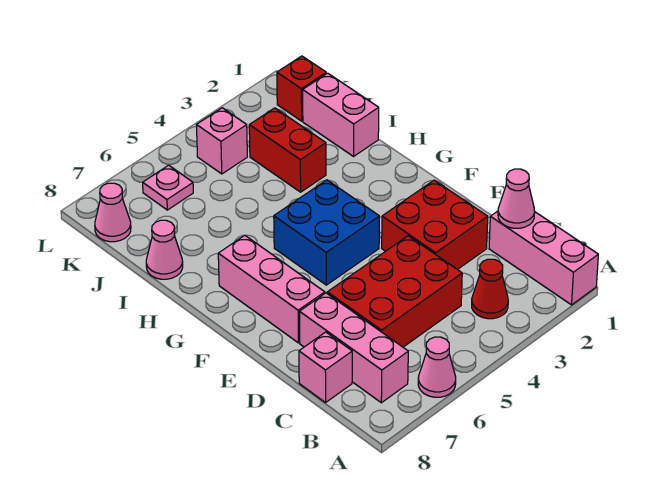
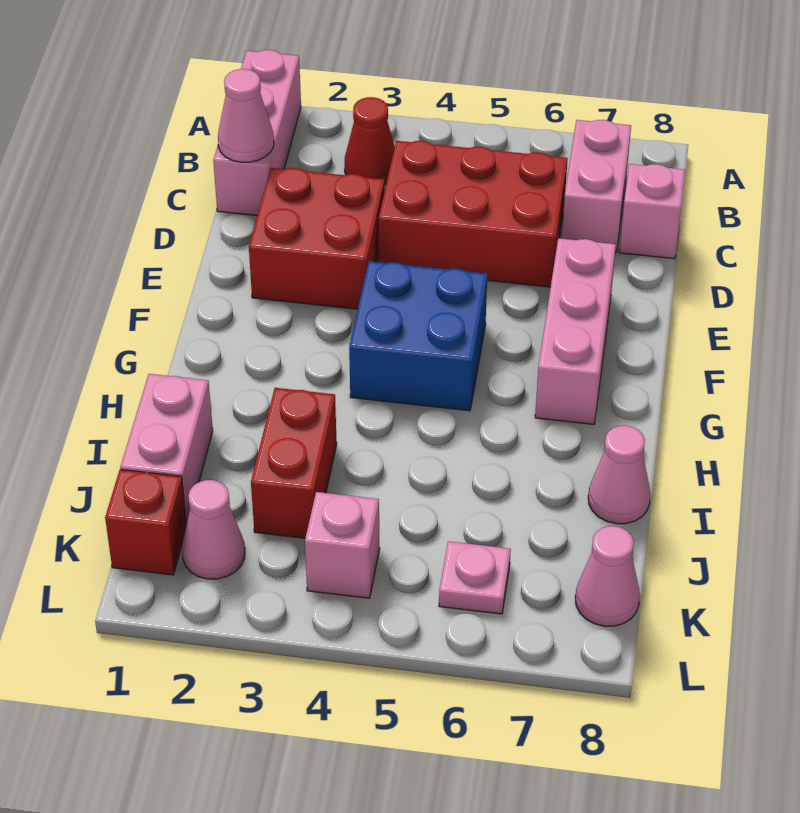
pink cone A6 level 1 -> pink cone K2 level 1
pink brick B7:D7 level 1 -> pink brick B7:C7 level 1

